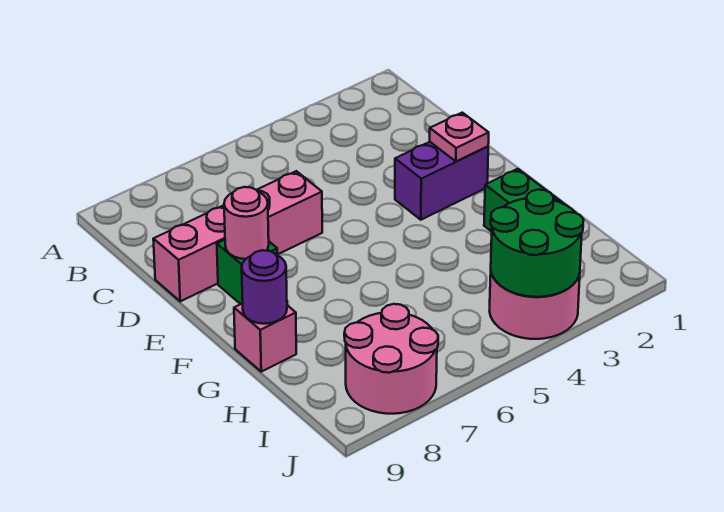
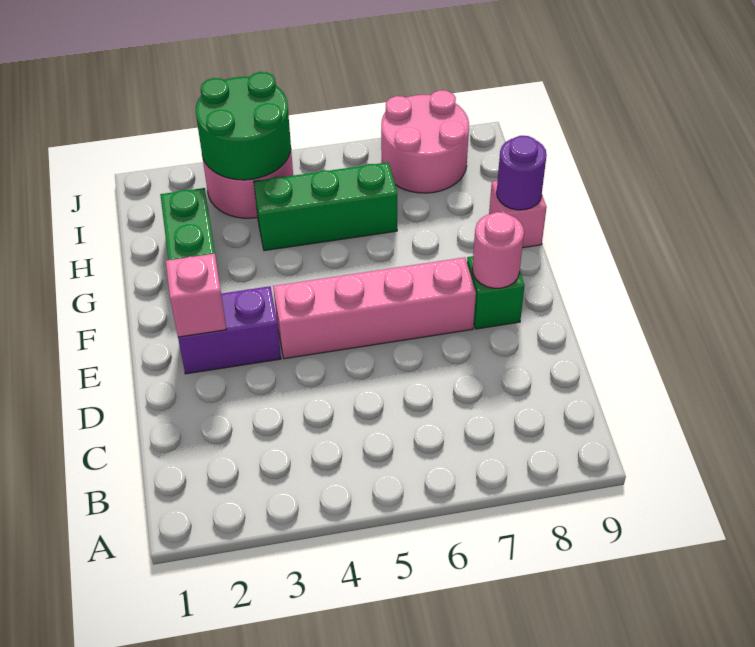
pink brick D6:D9 level 1 -> pink brick E4:E7 level 1
pink plate E2 level 2 -> pink brick E2 level 2
none -> green brick H4:H6 level 1

